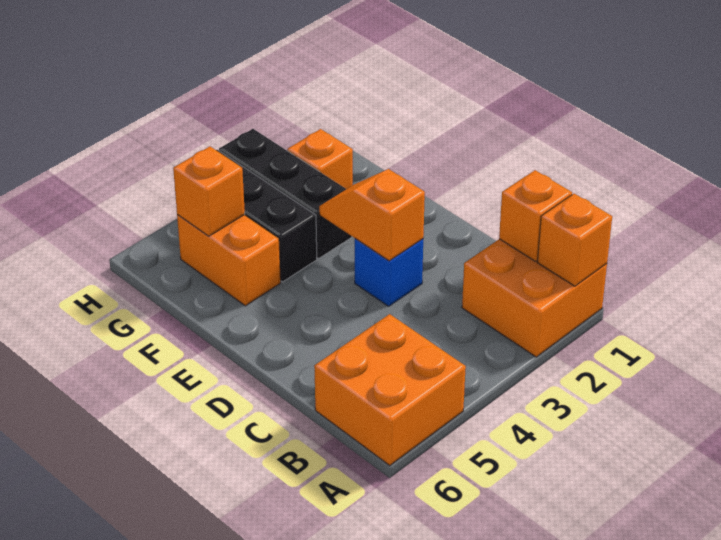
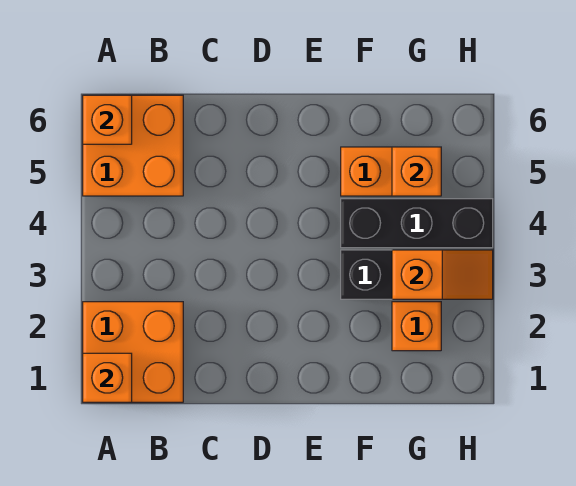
orange brick B1 level 2 -> orange brick A6 level 2
blue brick D3 level 1 -> none
orange slope D3:E3 level 2 top D -> orange slope G3:H3 level 2 top G

